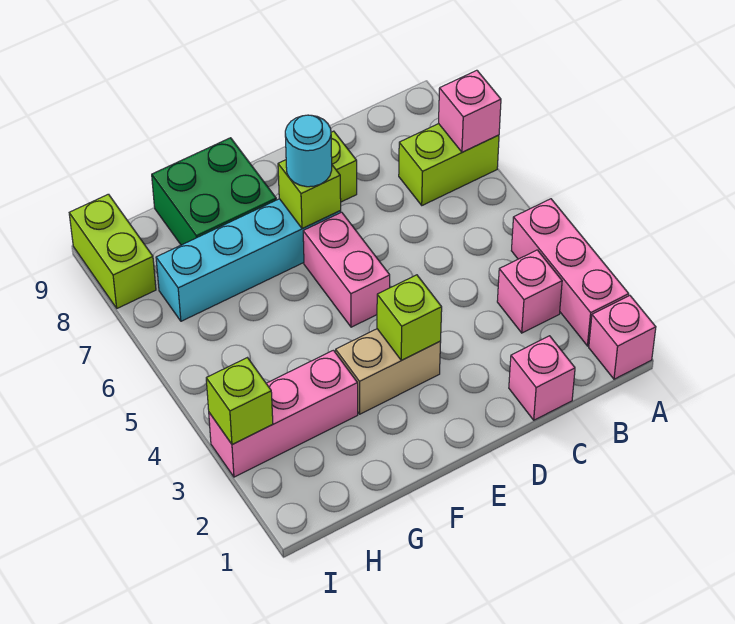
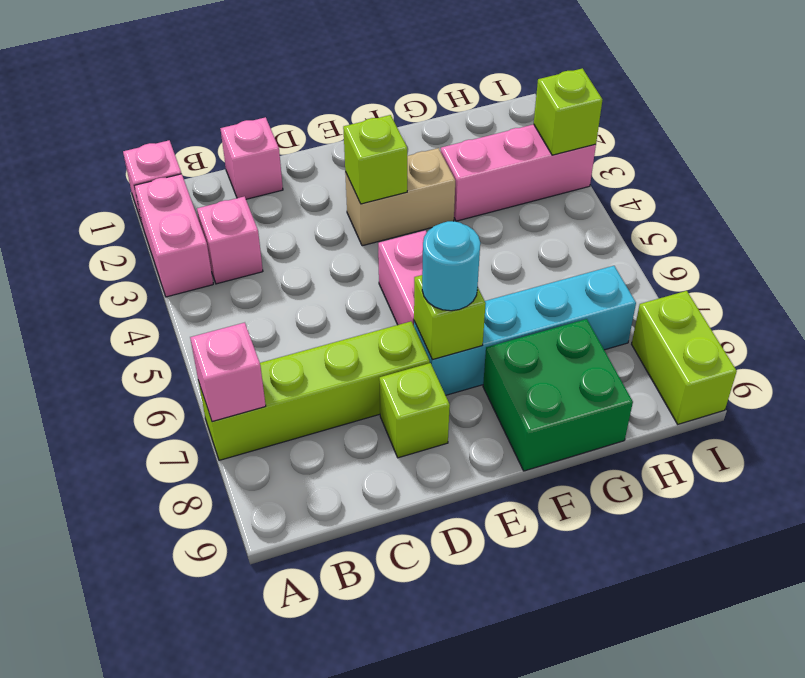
pink brick A2:A4 level 1 -> pink brick A2:A3 level 1
lime brick A7:B7 level 1 -> lime brick A7:D7 level 1

